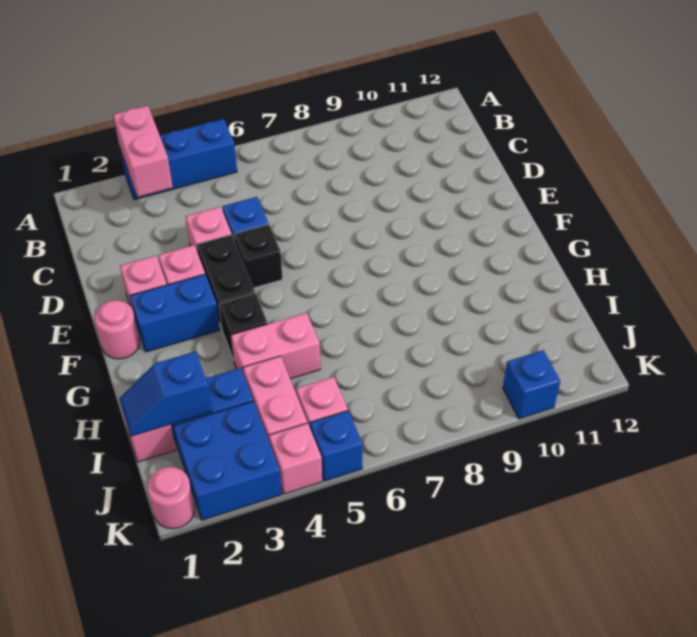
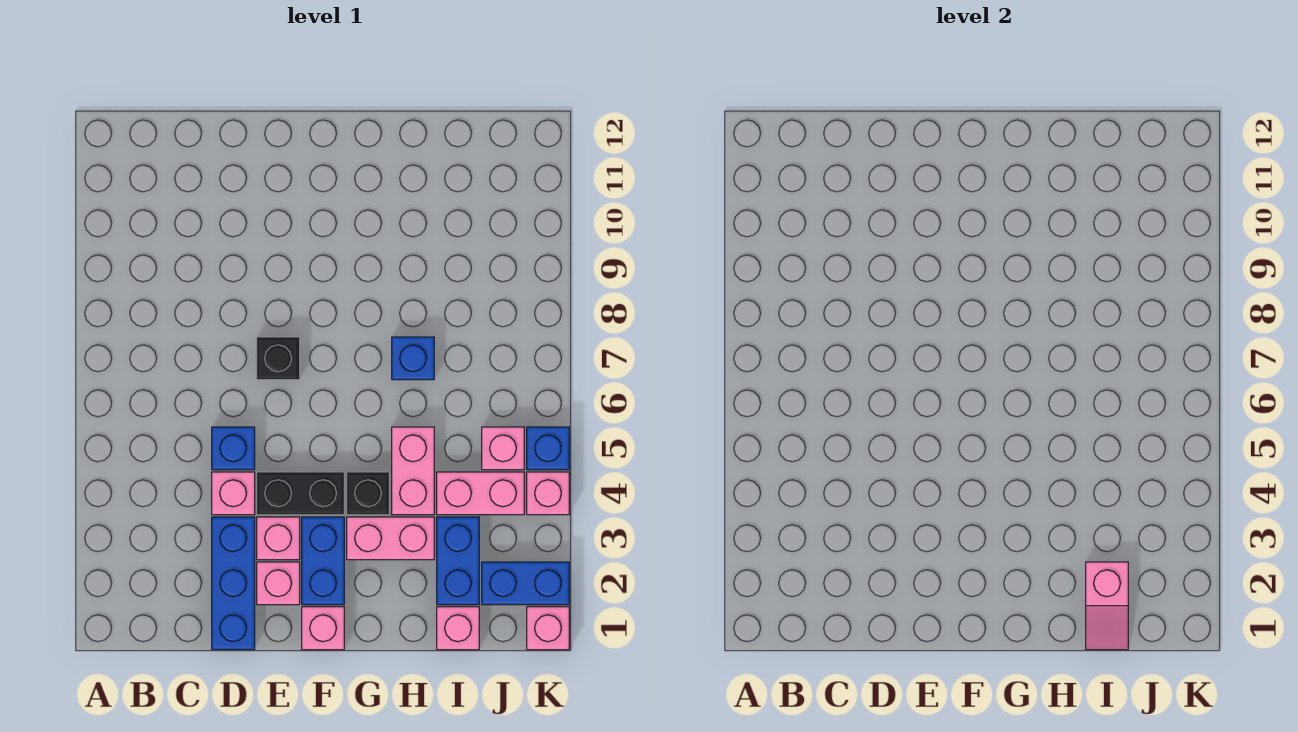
blue brick A3:A5 level 1 -> blue brick D1:D3 level 1
pink brick A3:B3 level 2 -> pink brick G3:H3 level 1
black brick E5 level 1 -> black brick E7 level 1
pink round brick F1 level 1 -> pink brick F1 level 1
blue slope I1:I2 level 2 top 2 -> pink slope I1:I2 level 2 top 2
blue brick J2:K3 level 1 -> blue brick J2:K2 level 1
pink round brick K1 level 1 -> pink brick K1 level 1
blue brick K10 level 1 -> blue brick H7 level 1

